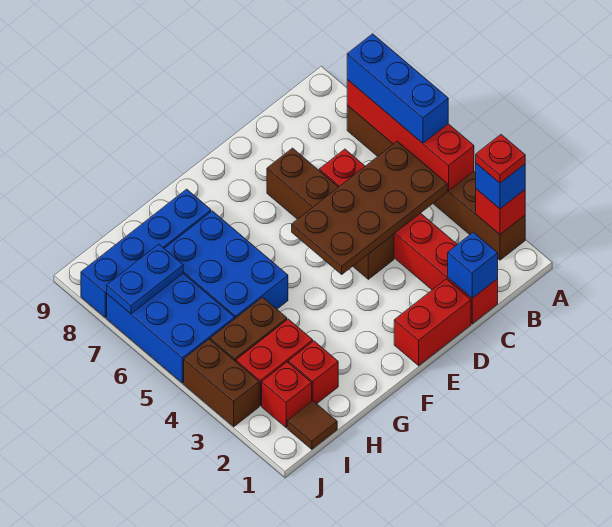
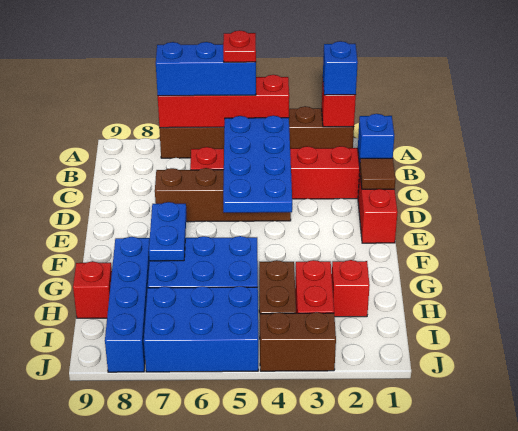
red plate A2 level 4 -> red plate A5 level 4
brown plate B4:E5 level 2 -> blue plate B4:E5 level 2
brown tile I1 level 1 -> brown tile D1 level 2
red brick I2 level 1 -> red brick H9 level 1
blue plate I7:J7 level 2 -> blue plate F7:G7 level 2

